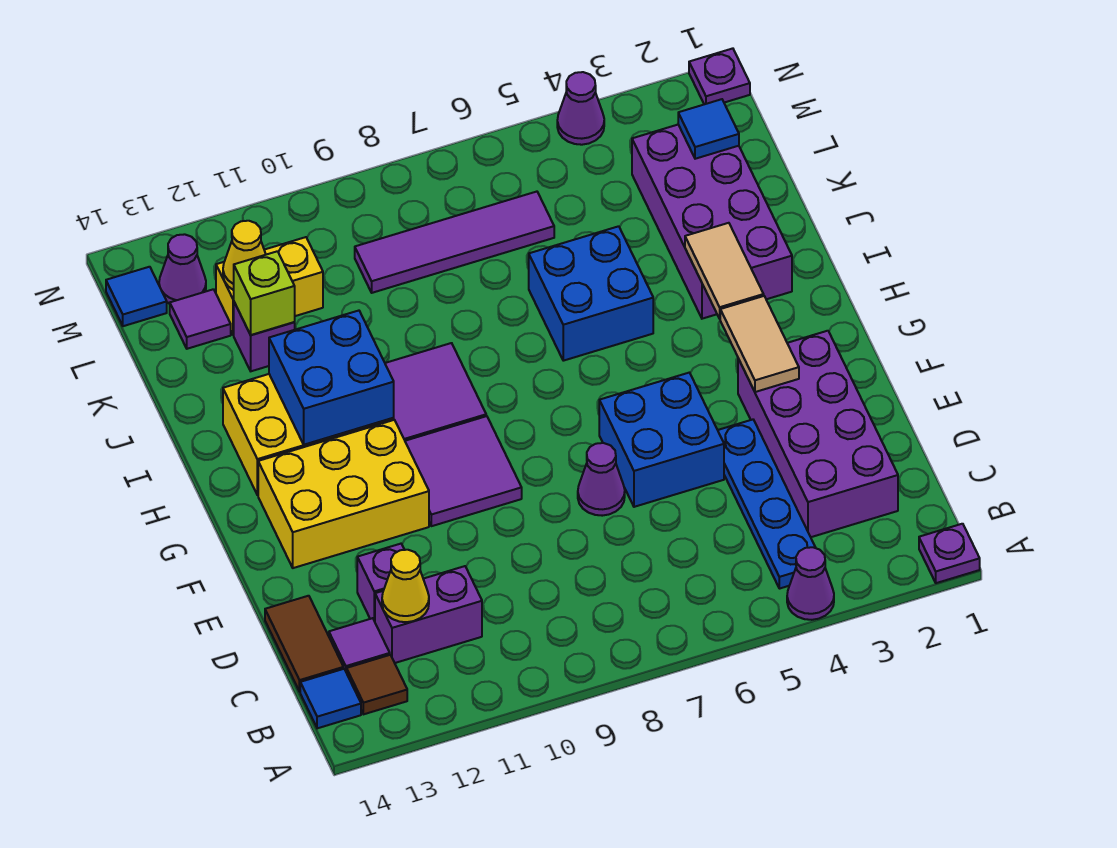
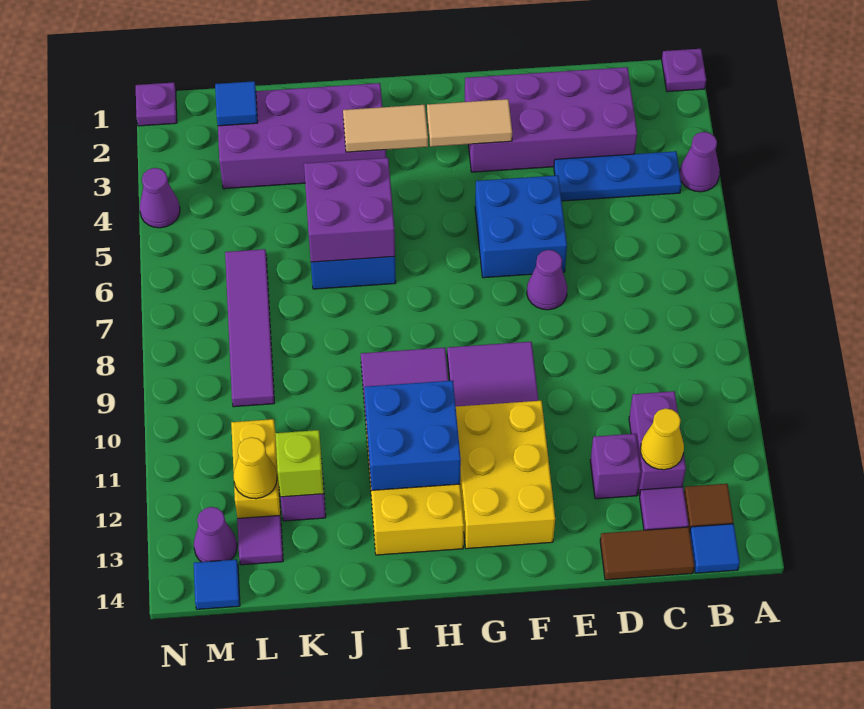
blue plate B4:E4 level 1 -> blue plate B4:D4 level 1
none -> purple brick I5:J6 level 2

